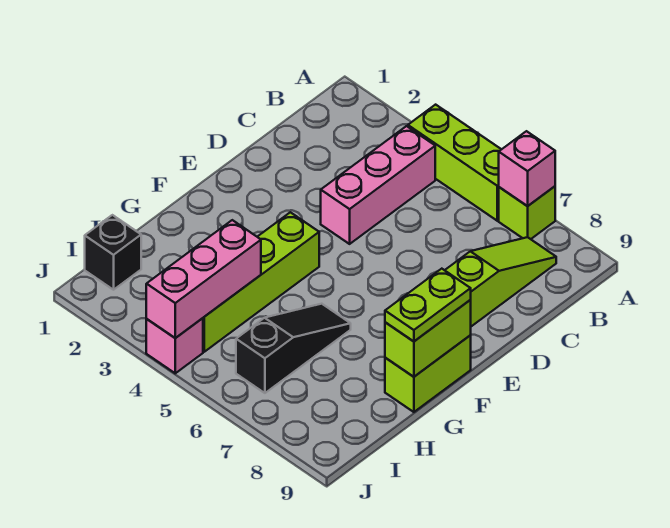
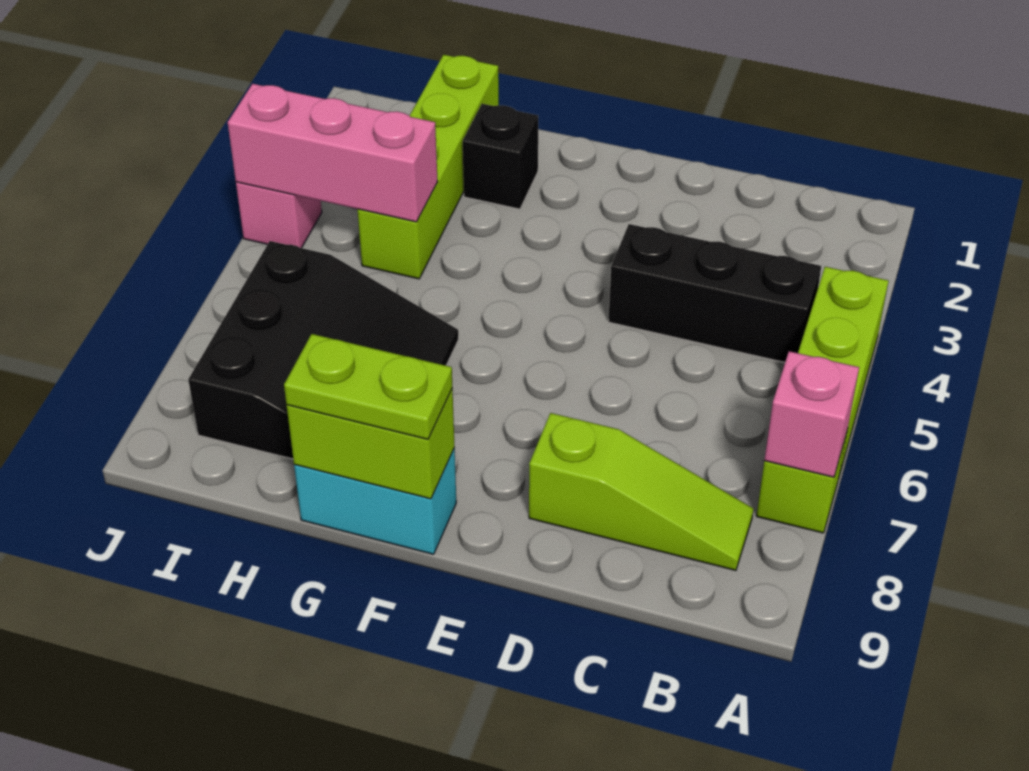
pink brick B4:D4 level 1 -> black brick B4:D4 level 1
lime brick F4:I4 level 1 -> lime brick H1:H4 level 1
lime brick F9:G9 level 1 -> cyan brick F9:G9 level 1
black slope G6:I6 level 1 top I -> black slope G6:I8 level 1 top I
black brick I1 level 1 -> black brick G2 level 1

